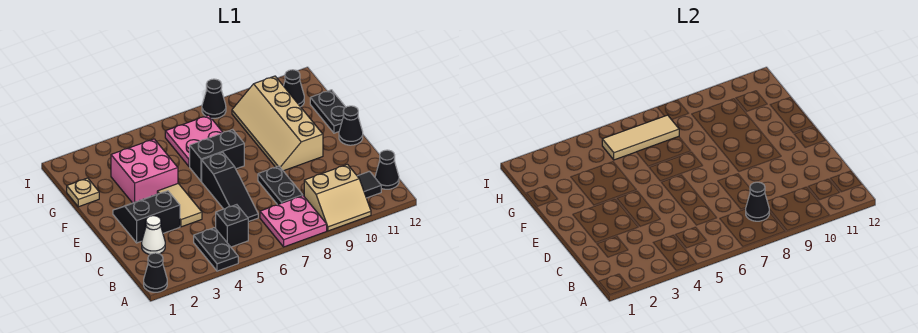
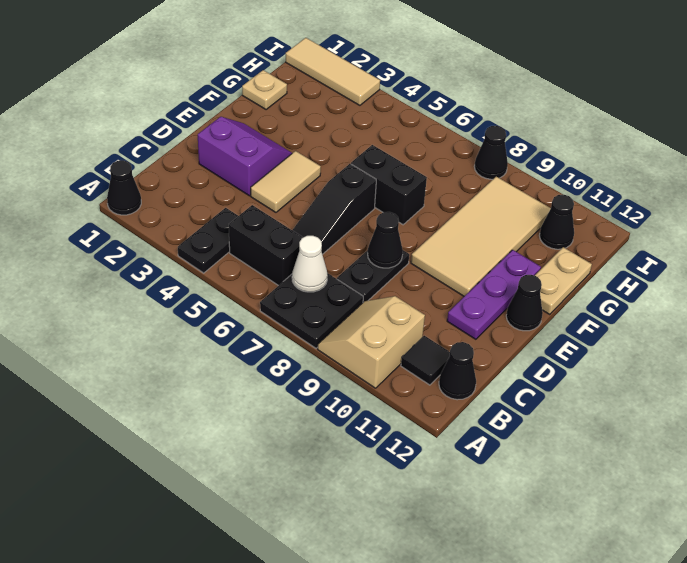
pink plate A7:B8 level 1 -> black plate A7:B8 level 1
tan slope A9:B10 level 1 top B -> tan slope A9:B10 level 1 top 10
black brick B5 level 1 -> black brick B5:B6 level 1
black cone B8 level 2 -> black cone D8 level 2
white cone C2 level 1 -> white cone B7 level 2
black slope D2:E3 level 1 top D -> purple slope D2:E3 level 1 top D
none -> purple plate D11:F11 level 1
tan slope E9:H10 level 1 top 10 -> tan tile E9:H10 level 1
pink brick F3:G4 level 1 -> none
black plate F12:G12 level 1 -> tan plate F12:G12 level 1
pink plate G6:H7 level 1 -> none
tan tile H5:H7 level 2 -> tan tile I1:I3 level 1

